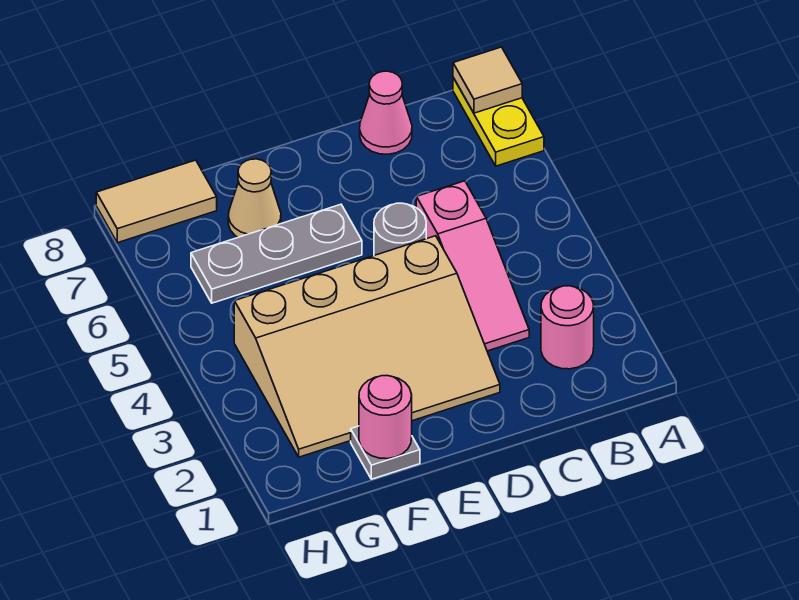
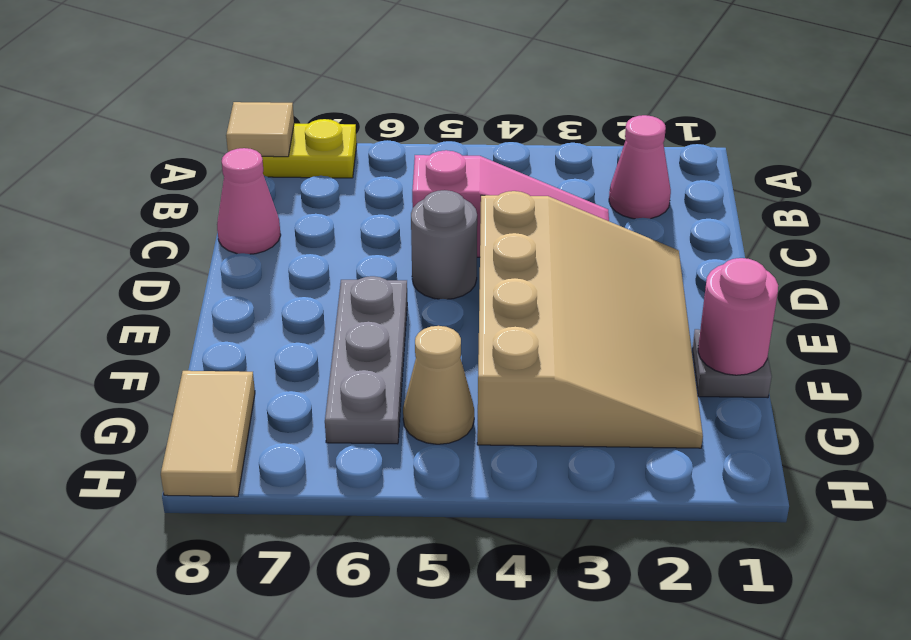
pink round brick B2 level 1 -> pink cone B2 level 1
tan cone F7 level 1 -> tan cone G5 level 1

